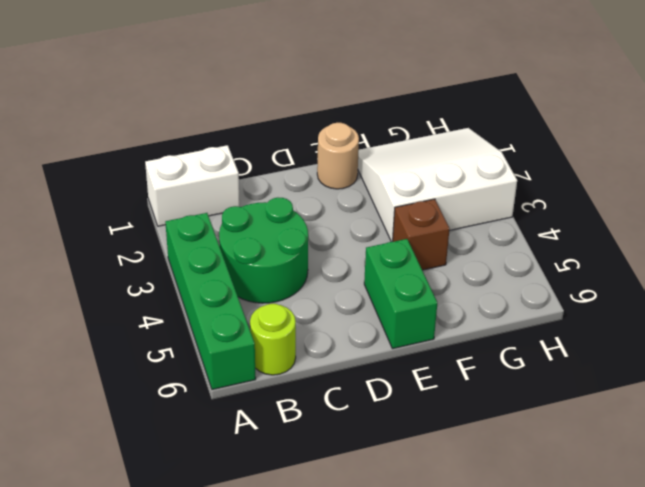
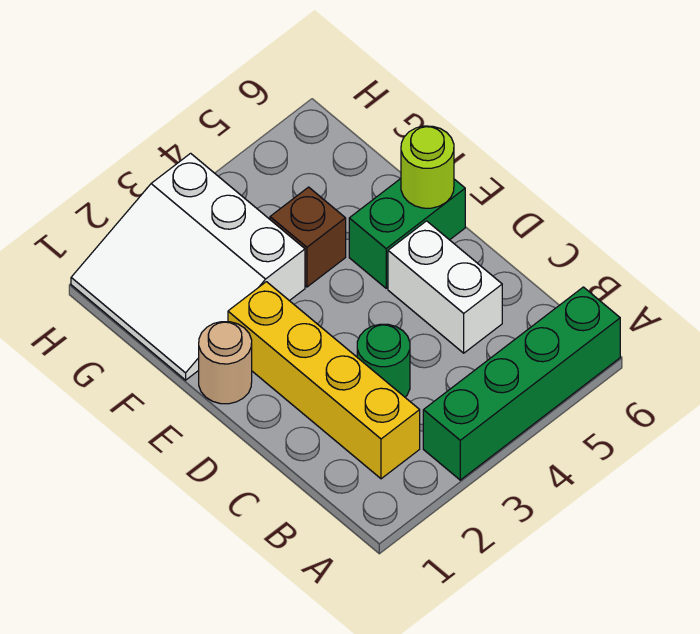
white brick A1:B1 level 1 -> white brick C5:D5 level 1
none -> yellow brick B2:E2 level 1
green round brick B3:C4 level 1 -> green round brick C3 level 1
lime round brick B6 level 1 -> lime round brick E6 level 2

